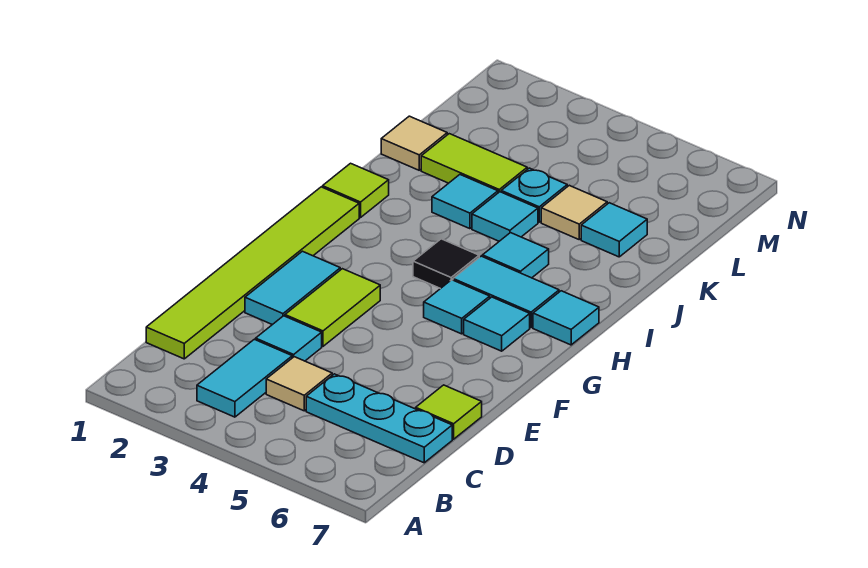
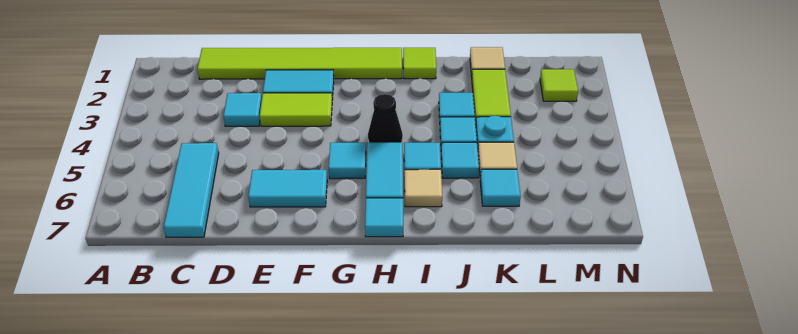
cyan tile B3:C3 level 1 -> cyan tile E6:F6 level 1
tan tile C4 level 1 -> tan tile I6 level 1
cyan plate C5:C7 level 1 -> cyan tile C5:C7 level 1
lime tile D7 level 1 -> lime tile M2 level 1
cyan tile G6 level 1 -> cyan tile J5 level 1
black tile H4 level 1 -> black cone H4 level 1

